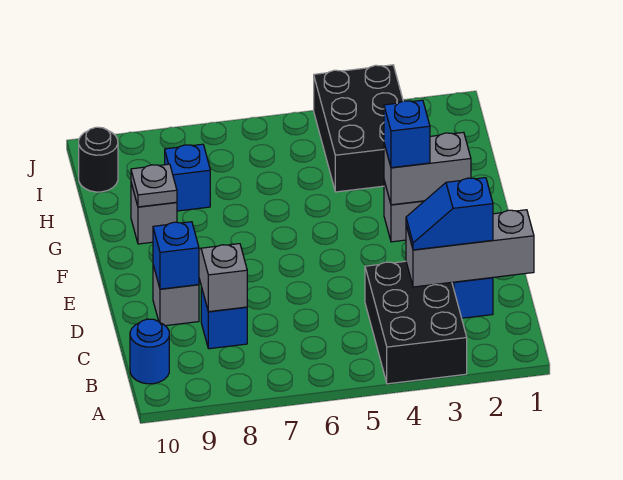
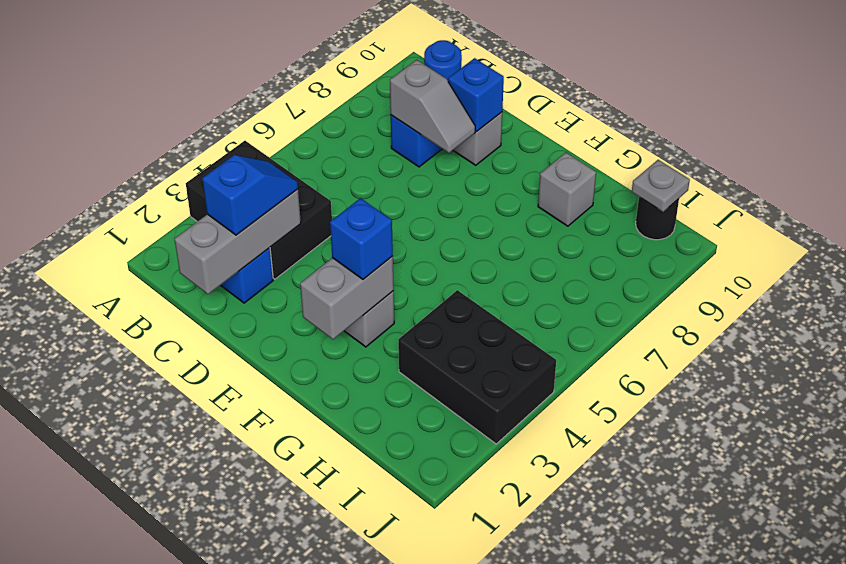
grey plate G9 level 2 -> grey plate I10 level 2
blue brick H8 level 1 -> none

